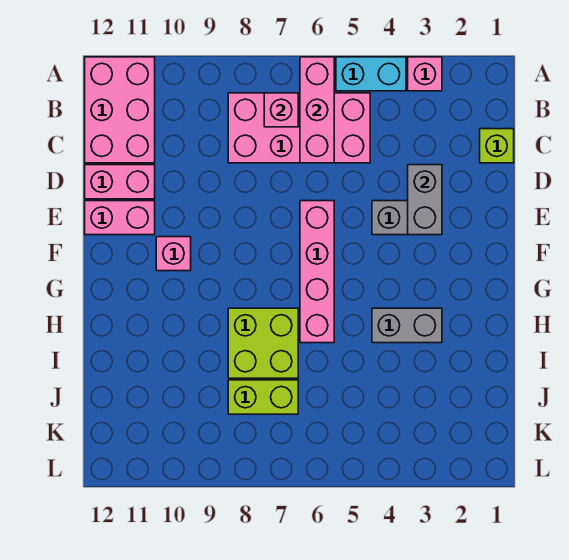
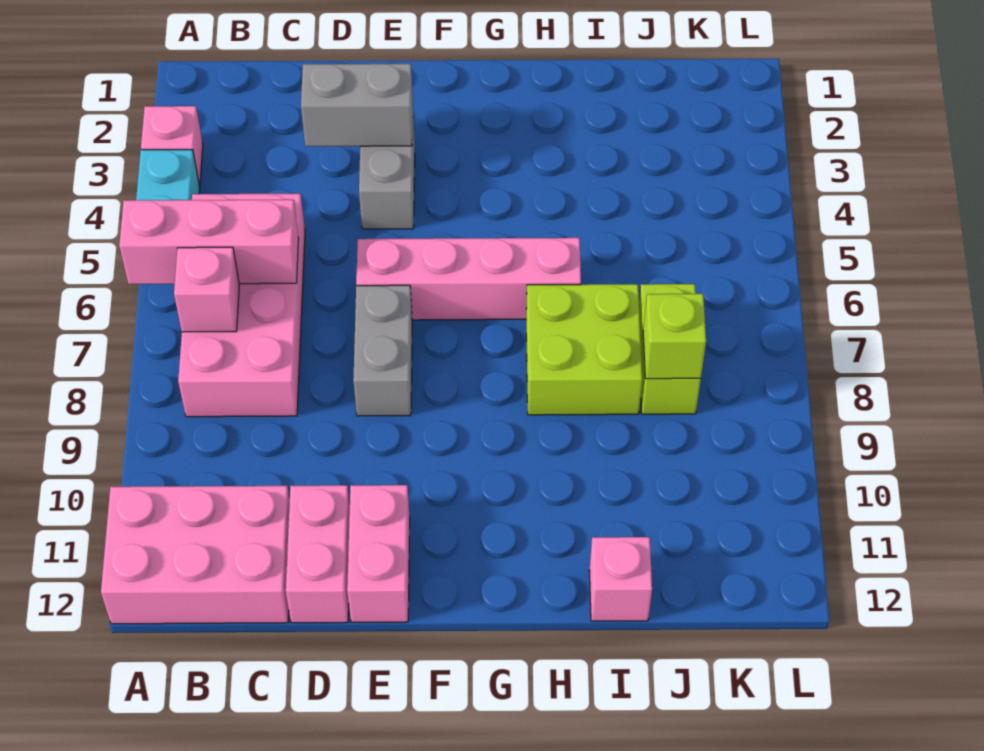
lime brick C1 level 1 -> lime brick J8 level 2
pink brick F10 level 1 -> pink brick I12 level 1
grey brick H3:H4 level 1 -> grey brick E7:E8 level 1

